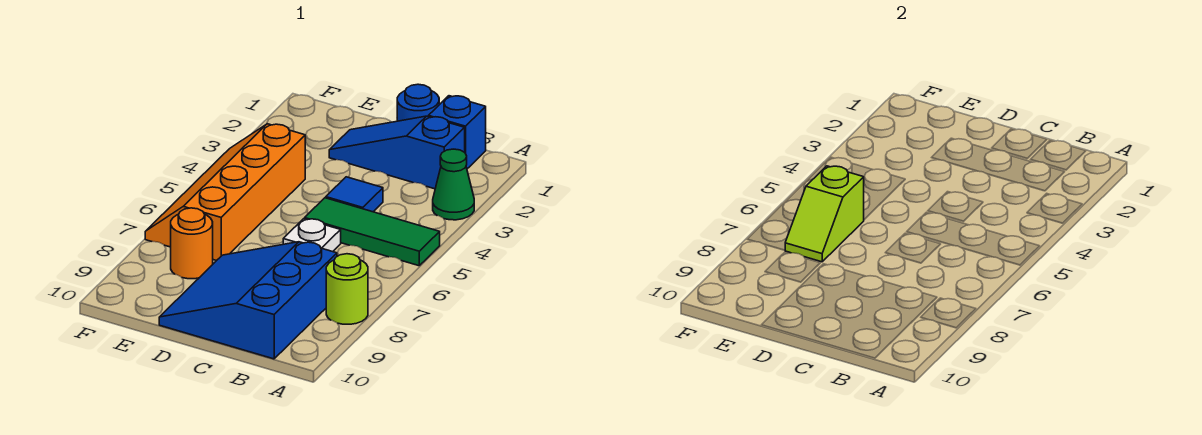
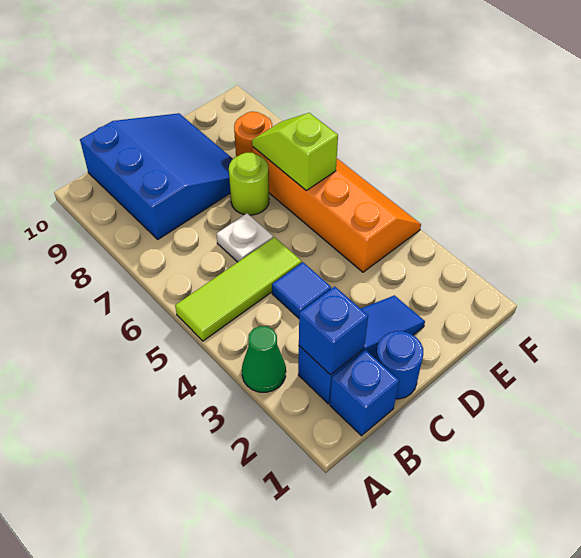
green tile A5:C5 level 1 -> lime tile A5:C5 level 1
lime round brick A8 level 1 -> lime round brick D7 level 1
none -> blue brick B2 level 2

